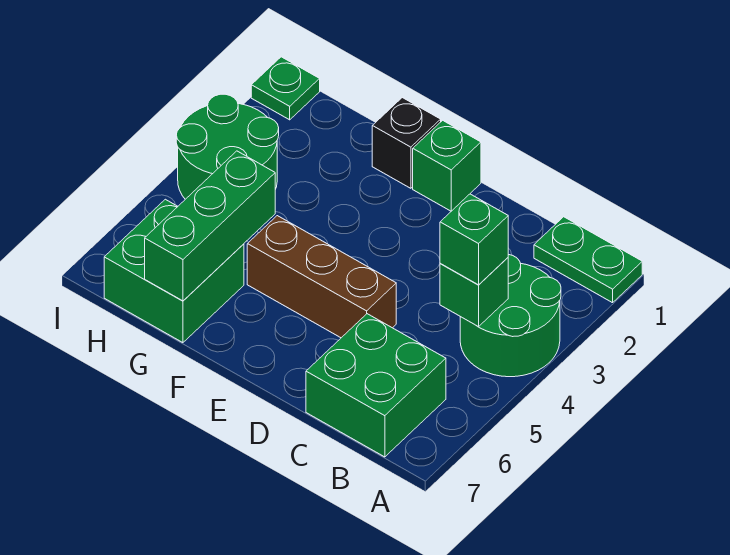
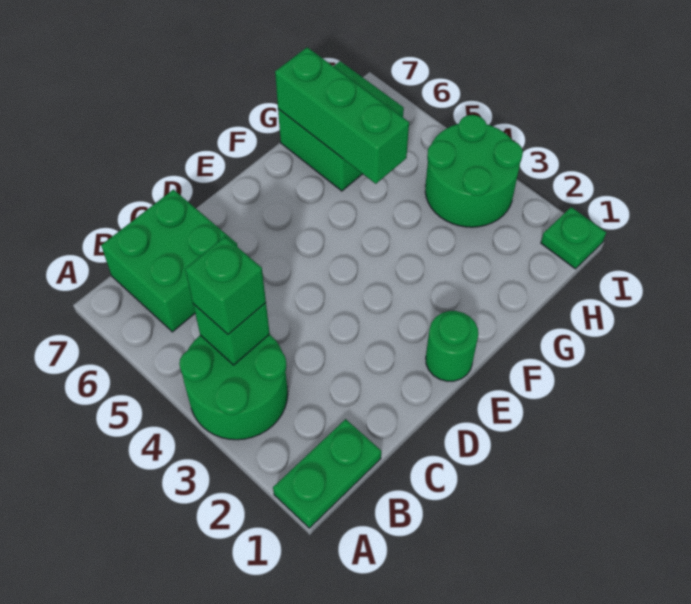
brown brick D5:F5 level 1 -> none
green brick E1 level 1 -> green round brick E1 level 1
black brick F1 level 1 -> none

